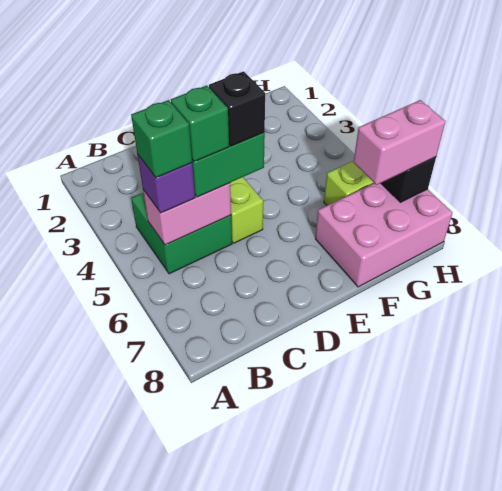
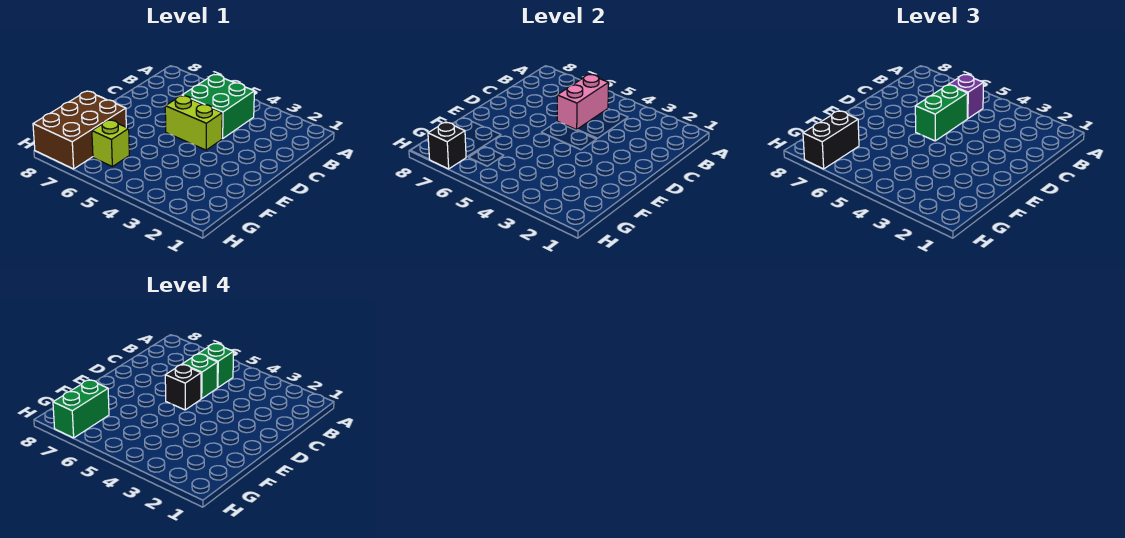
pink brick F7:H8 level 1 -> brown brick F7:H8 level 1
pink brick G7:H7 level 3 -> black brick G7:H7 level 3
none -> green brick G7:H7 level 4

